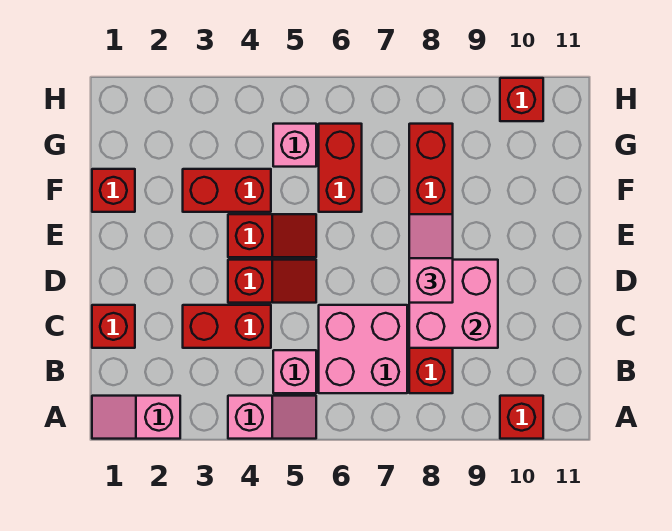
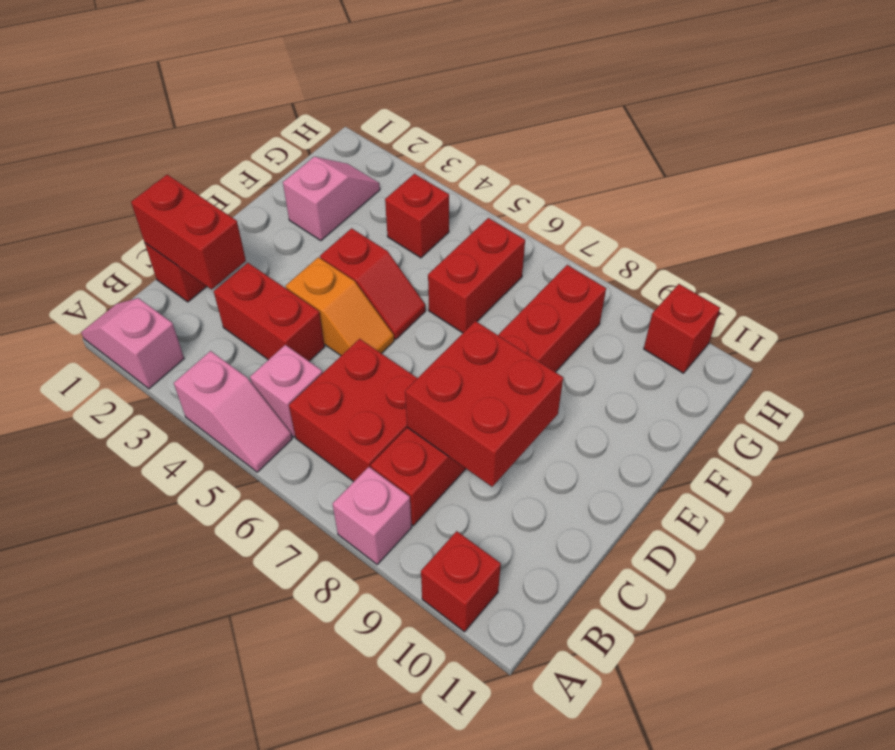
pink brick B6:C7 level 1 -> red brick B6:C7 level 1
pink brick C8:D9 level 2 -> red brick C8:D9 level 2
red slope D4:D5 level 1 top 4 -> orange slope D4:D5 level 1 top 4
pink slope D8:E8 level 3 top D -> pink slope F2:G2 level 1 top F
red brick F1 level 1 -> red brick G4 level 1
red brick F3:F4 level 1 -> red brick C1:C2 level 2
pink brick G5 level 1 -> pink brick A8 level 1

